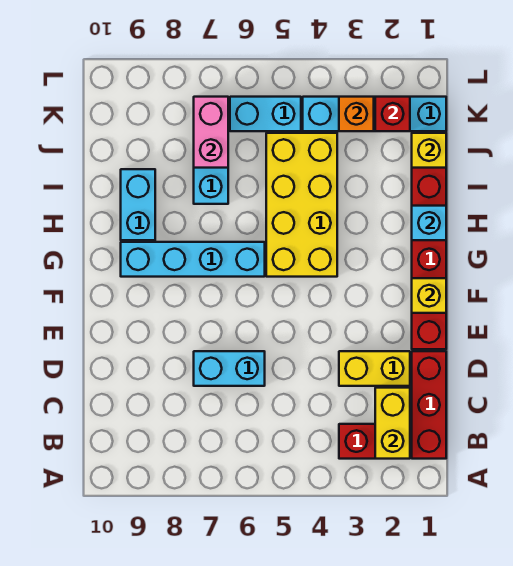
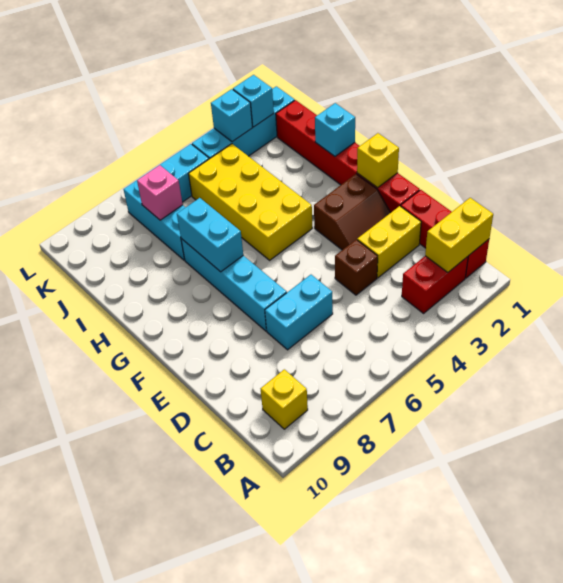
yellow brick B2:C2 level 2 -> yellow brick B1:B2 level 2
none -> brown brick D4 level 1
none -> brown slope E2:F3 level 1 top F
cyan brick G6:G9 level 1 -> cyan brick E7:H7 level 1
cyan brick H9:I9 level 1 -> cyan brick G7:H7 level 2
yellow brick J1 level 2 -> yellow brick B9 level 1
pink brick J7:K7 level 2 -> pink brick J7 level 2
red brick K2 level 2 -> cyan brick K2 level 2
orange brick K3 level 2 -> cyan brick K3 level 2

